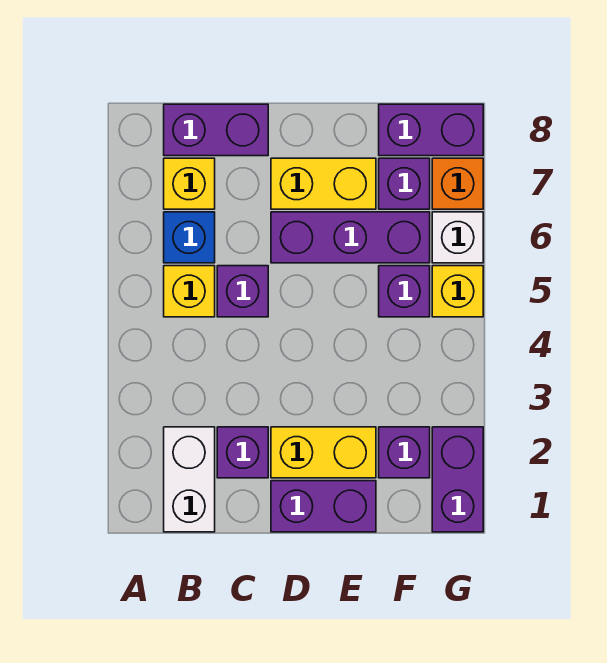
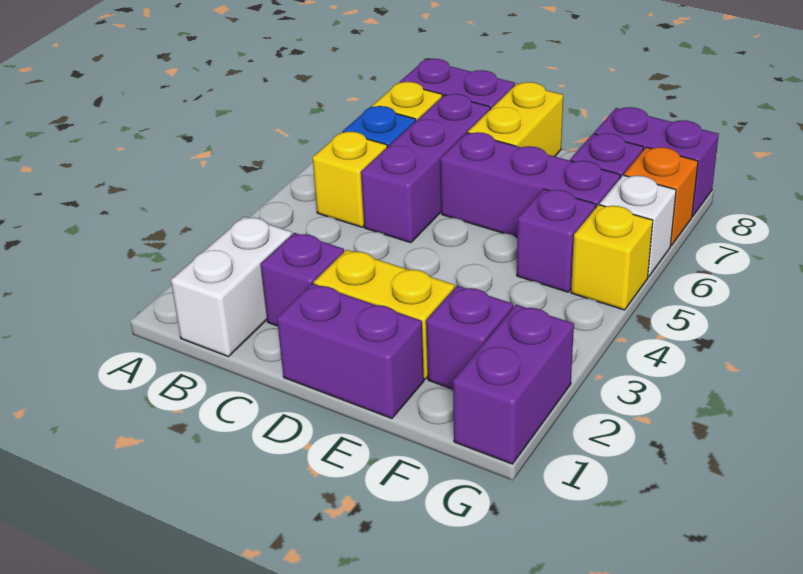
purple brick C5 level 1 -> purple brick C5:C7 level 1
yellow brick D7:E7 level 1 -> yellow brick D7:D8 level 1

